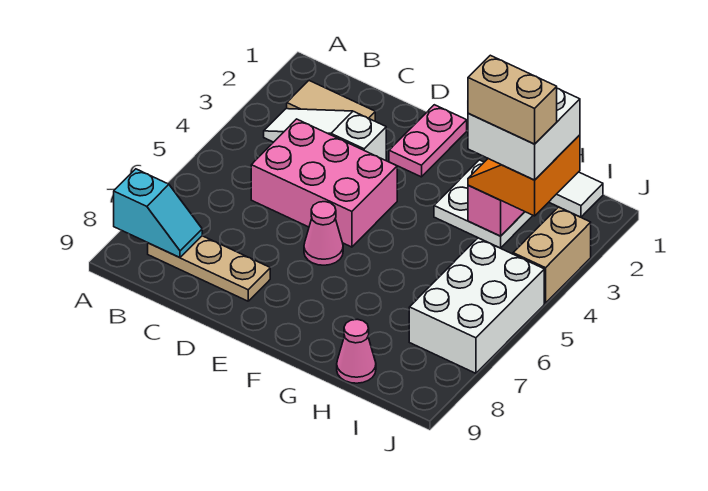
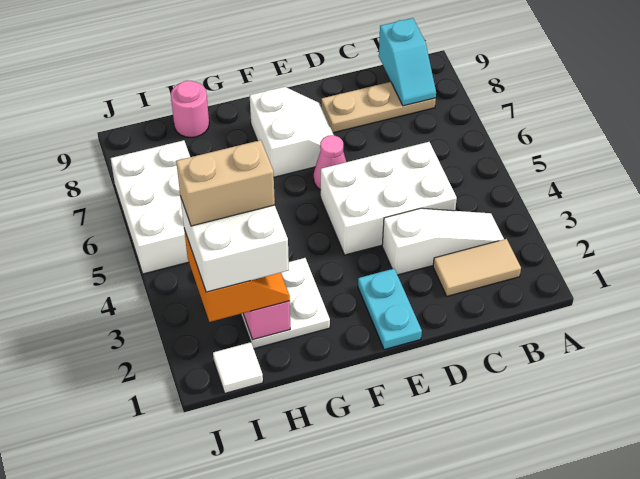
cyan slope A8:B8 level 2 top A -> cyan slope B8:B9 level 2 top 9
pink brick C4:E5 level 1 -> white brick C4:E5 level 1
pink plate E1:E2 level 1 -> cyan plate E1:E2 level 1
none -> white slope E7:F8 level 1 top F
pink cone H9 level 1 -> pink round brick H9 level 1
tan brick J3:J4 level 1 -> none

